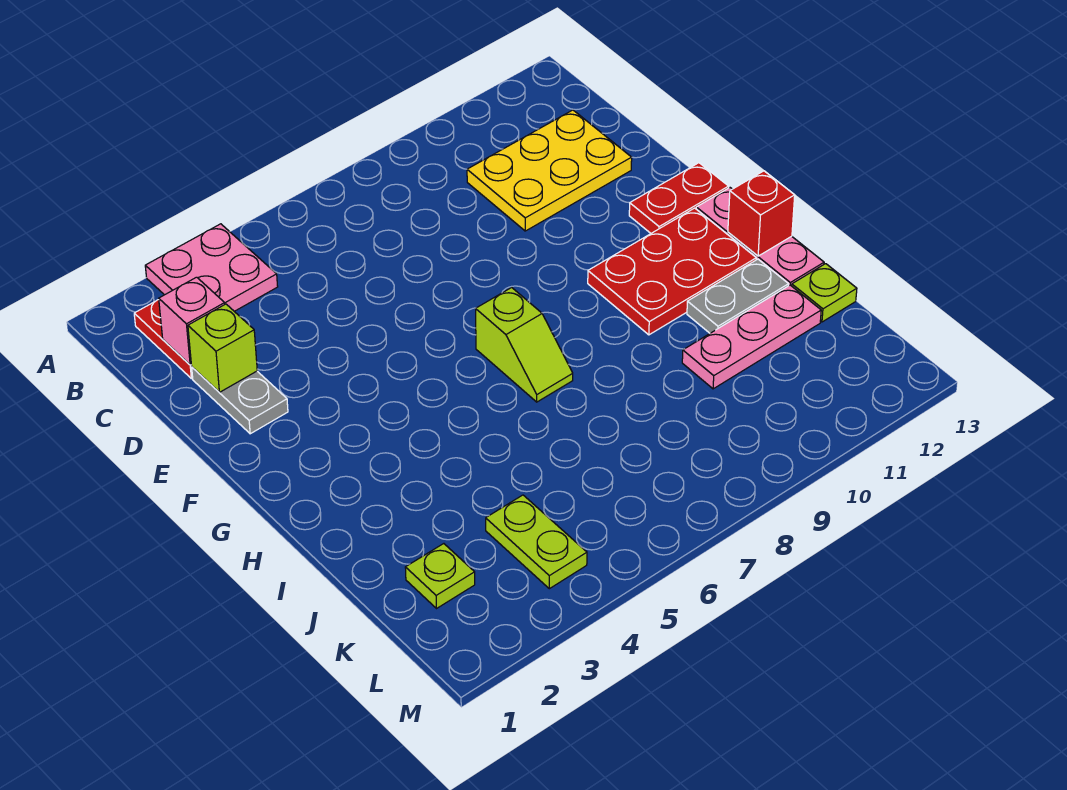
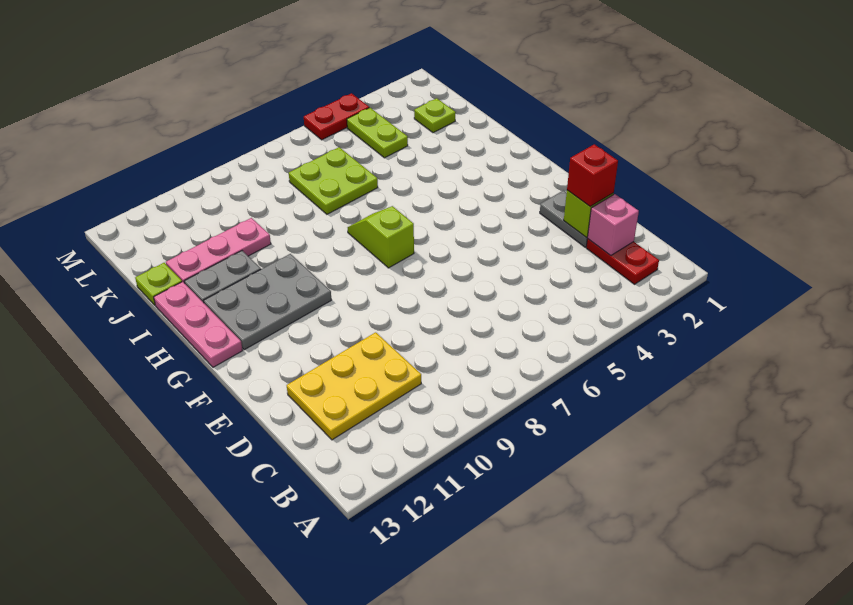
pink plate A3:B4 level 1 -> none
red plate F12:F13 level 1 -> red plate M4:M5 level 1
red plate G10:H12 level 1 -> grey plate G10:H12 level 1
red brick H13 level 2 -> red brick D2 level 3
none -> lime plate J6:K7 level 1

